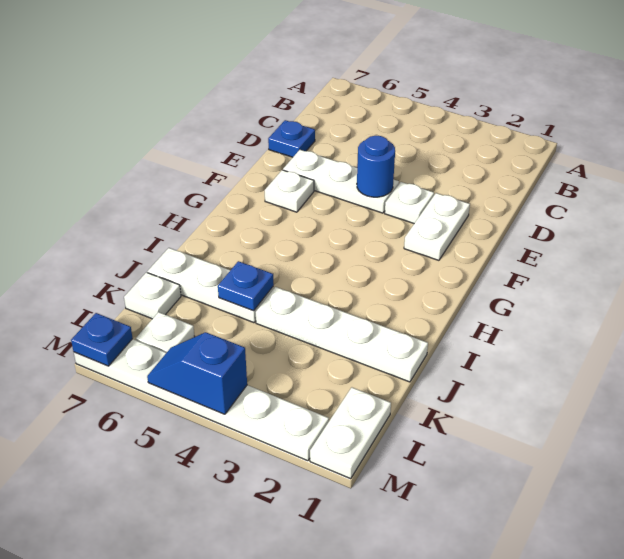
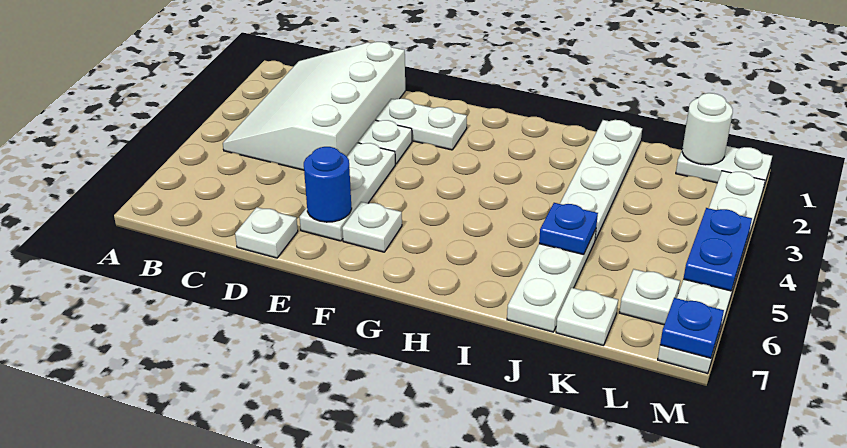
none -> white slope B1:D4 level 1 top D
blue plate D7 level 1 -> white plate D7 level 1
blue round brick E4 level 2 -> blue round brick E6 level 2
none -> white round brick L1 level 2
blue slope M4:M5 level 2 top 4 -> blue plate M4:M5 level 2

